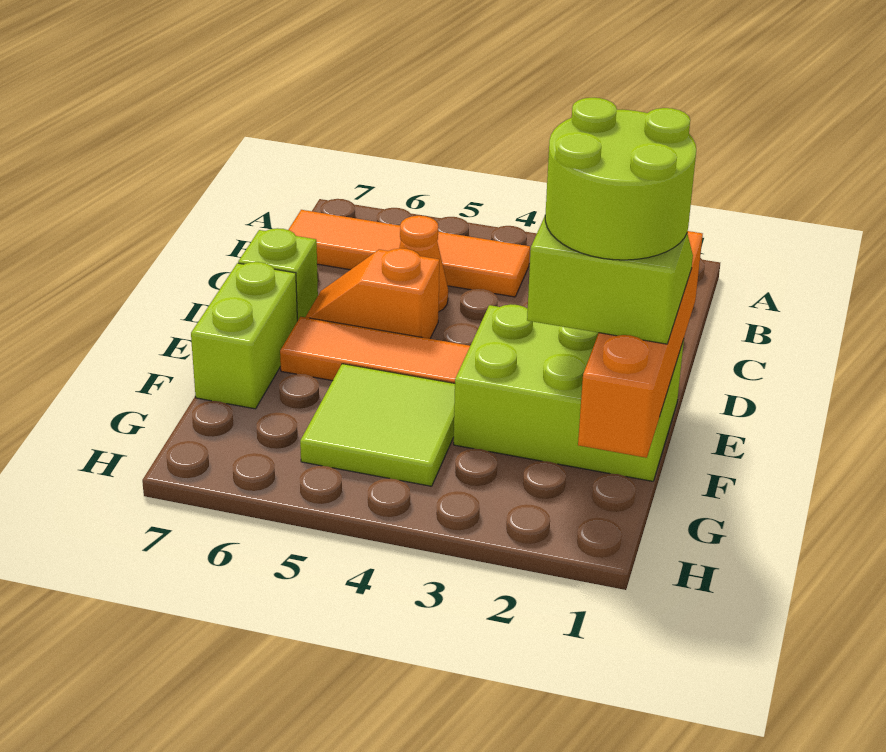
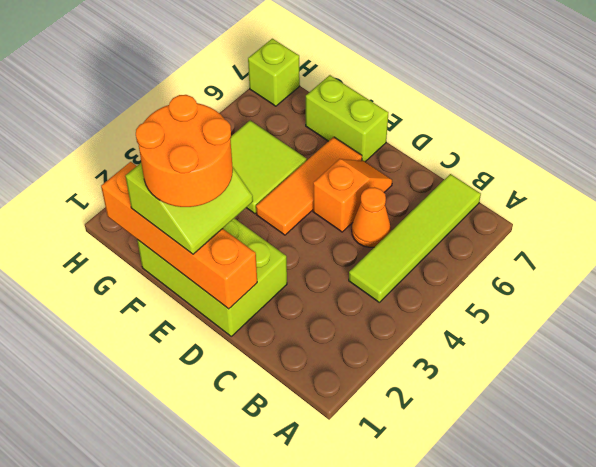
orange tile B4:B7 level 1 -> lime tile B4:B7 level 1
lime brick D7 level 1 -> lime brick H7 level 1
lime brick E1:F3 level 1 -> lime brick D1:F2 level 1
lime round brick E1:F2 level 4 -> orange round brick E1:F2 level 4

